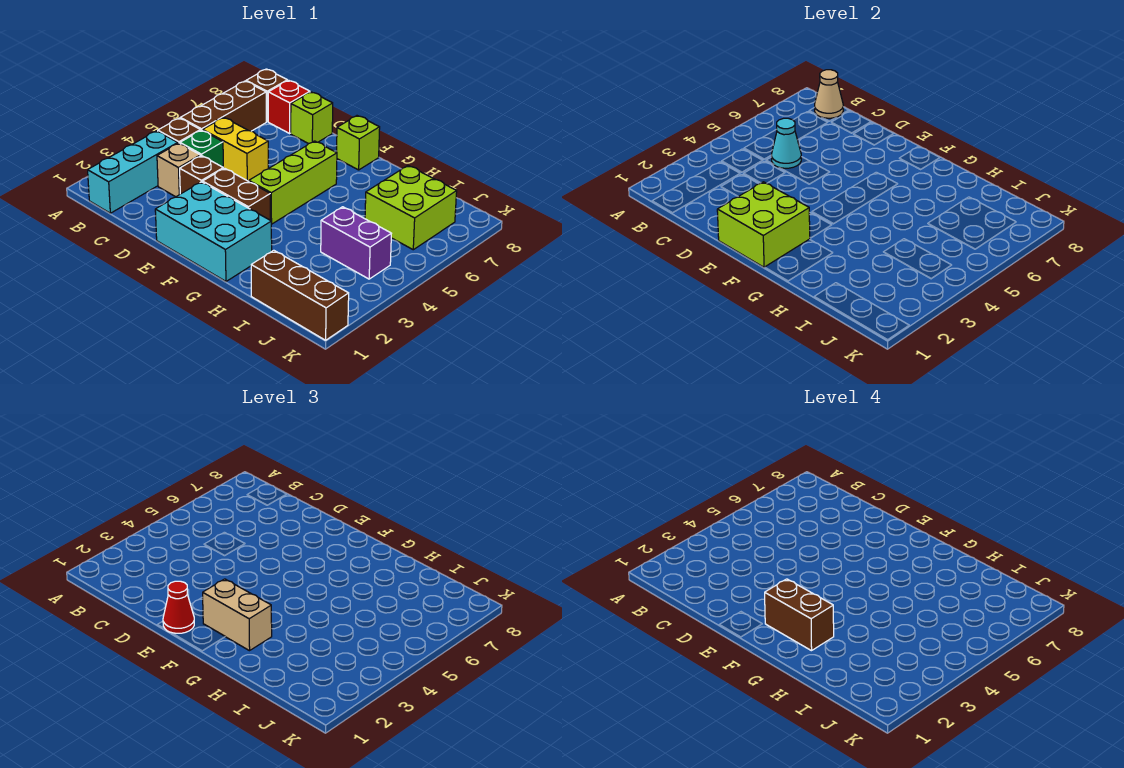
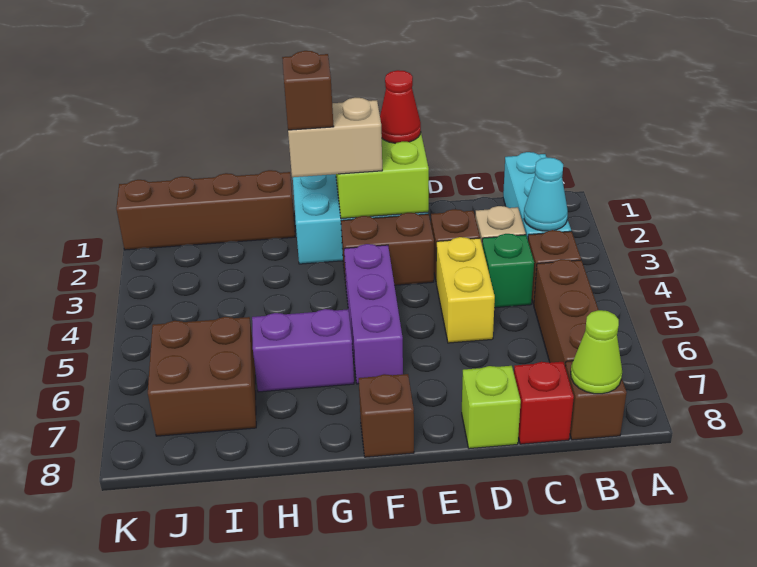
tan cone B8 level 2 -> lime cone B8 level 2
yellow brick C5:D5 level 1 -> yellow brick D4:D5 level 1
cyan cone C5 level 2 -> cyan cone B3 level 2
brown brick F2:G2 level 4 -> brown brick G2 level 4
lime brick F4:F6 level 1 -> purple brick F4:F6 level 1
lime brick F8 level 1 -> brown brick F8 level 1
brown brick I1:K1 level 1 -> brown brick H1:K1 level 1
purple brick I4:J4 level 1 -> purple brick G6:H6 level 1
lime brick I6:J7 level 1 -> brown brick I6:J7 level 1

